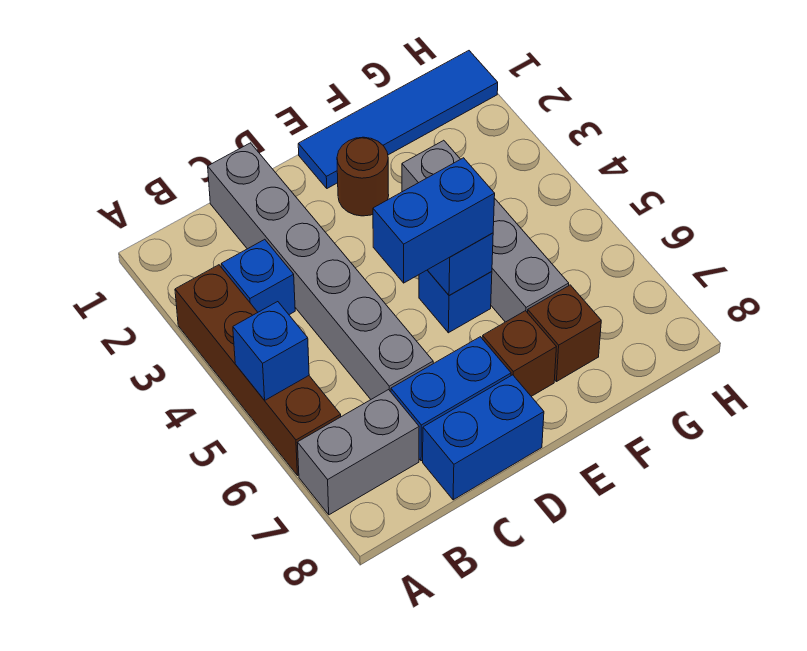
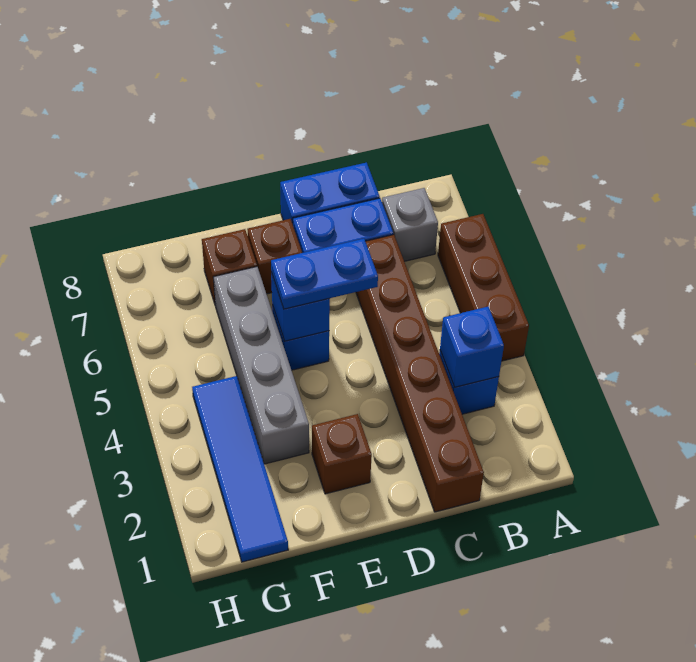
brown brick A3:A6 level 1 -> brown brick A4:A6 level 1
blue brick A5 level 2 -> blue brick B3 level 2
grey brick A7:B7 level 1 -> grey brick B7 level 1
grey brick C1:C6 level 1 -> brown brick C1:C6 level 1
blue brick D5:E5 level 3 -> blue plate D5:E5 level 3
blue tile E1:H1 level 1 -> blue tile G1:G4 level 1
brown round brick E2 level 1 -> brown brick E2 level 1

